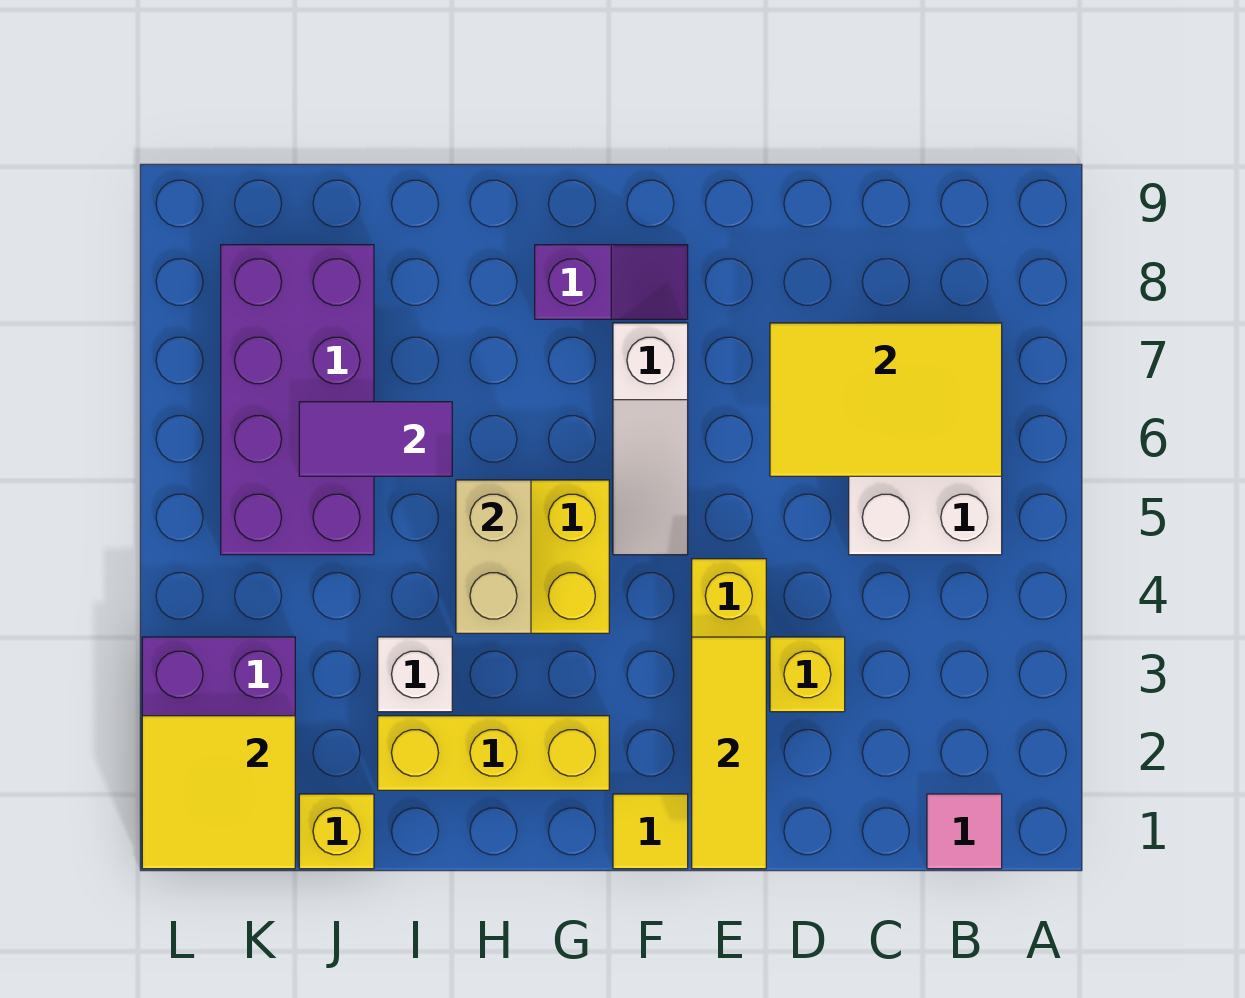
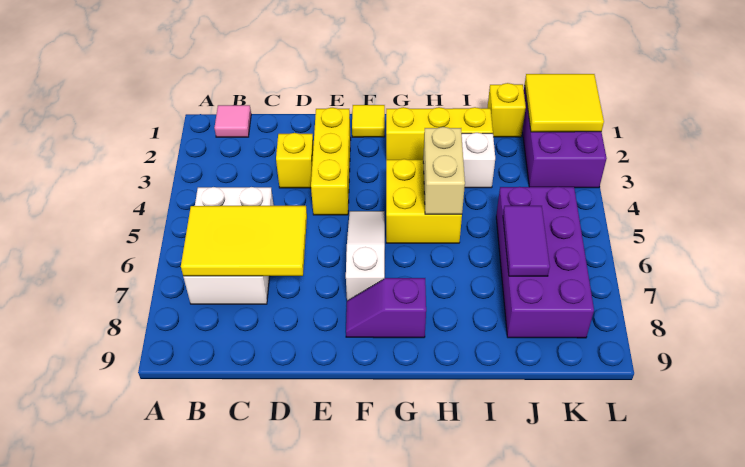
yellow tile E1:E3 level 2 -> none
purple tile I6:J6 level 2 -> purple tile J6:J7 level 2

